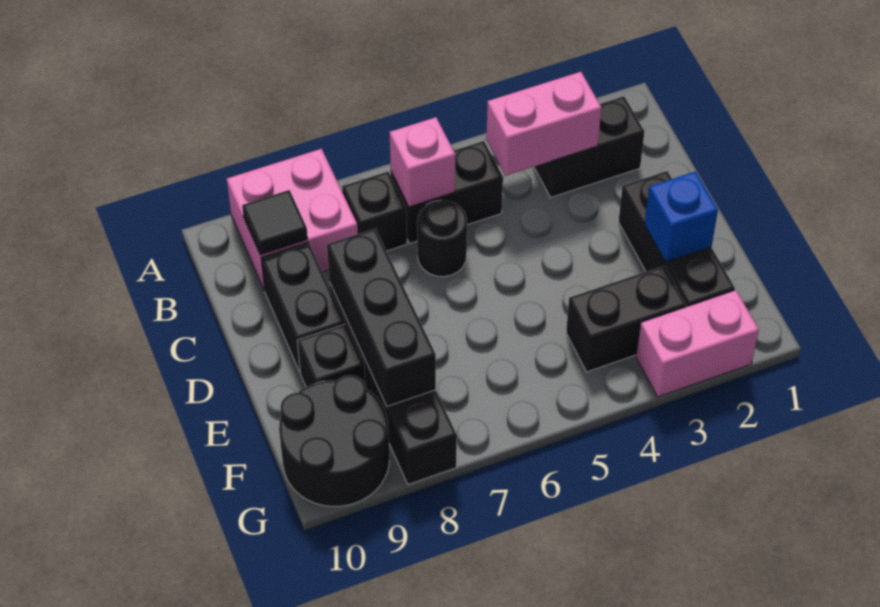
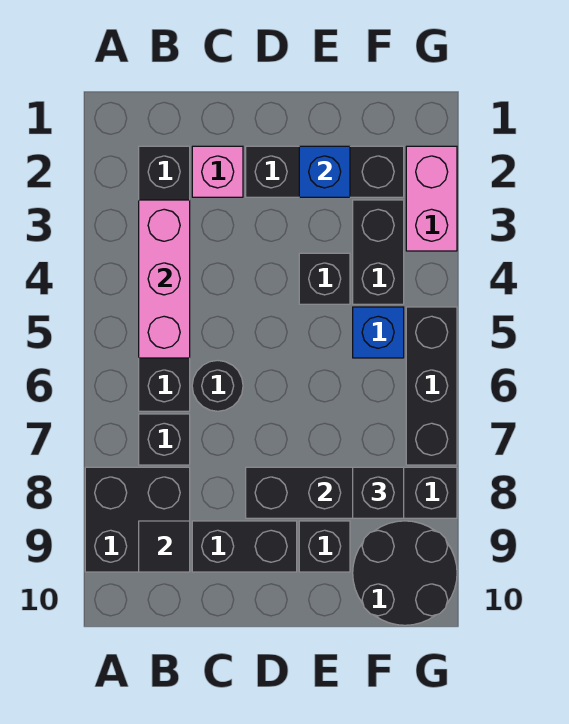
pink brick A8:B9 level 1 -> black brick A8:B9 level 1
pink brick B3:B4 level 2 -> pink brick B3:B5 level 2
pink brick B6 level 2 -> pink brick C2 level 1
none -> black brick E4 level 1
none -> blue brick F5 level 1
none -> black brick F8 level 3
none -> black brick G5:G7 level 1

